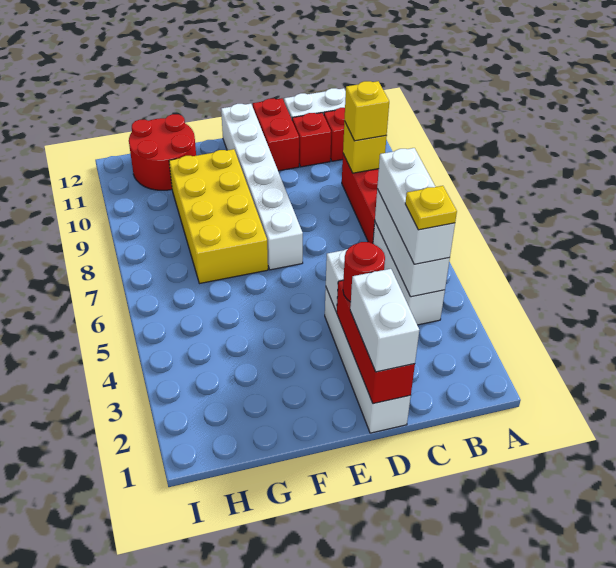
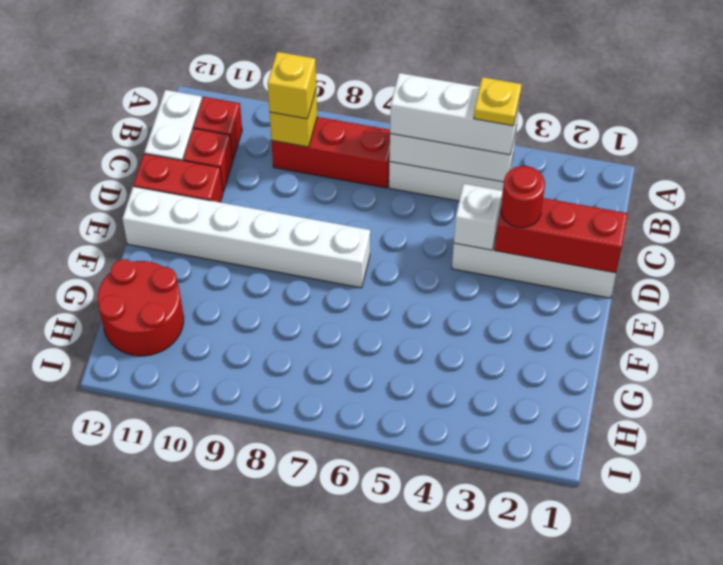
white brick D1:D2 level 3 -> none
yellow brick F7:G10 level 1 -> none

